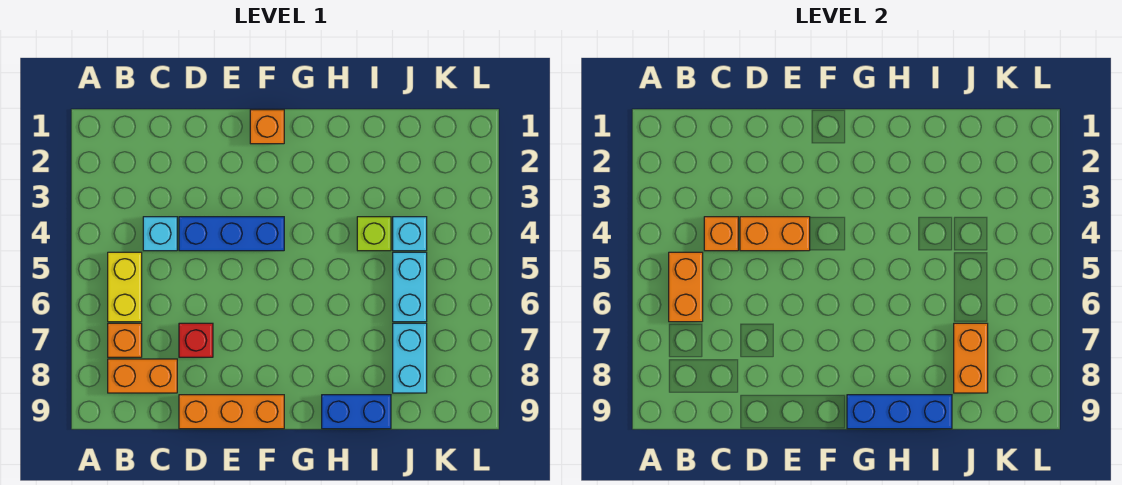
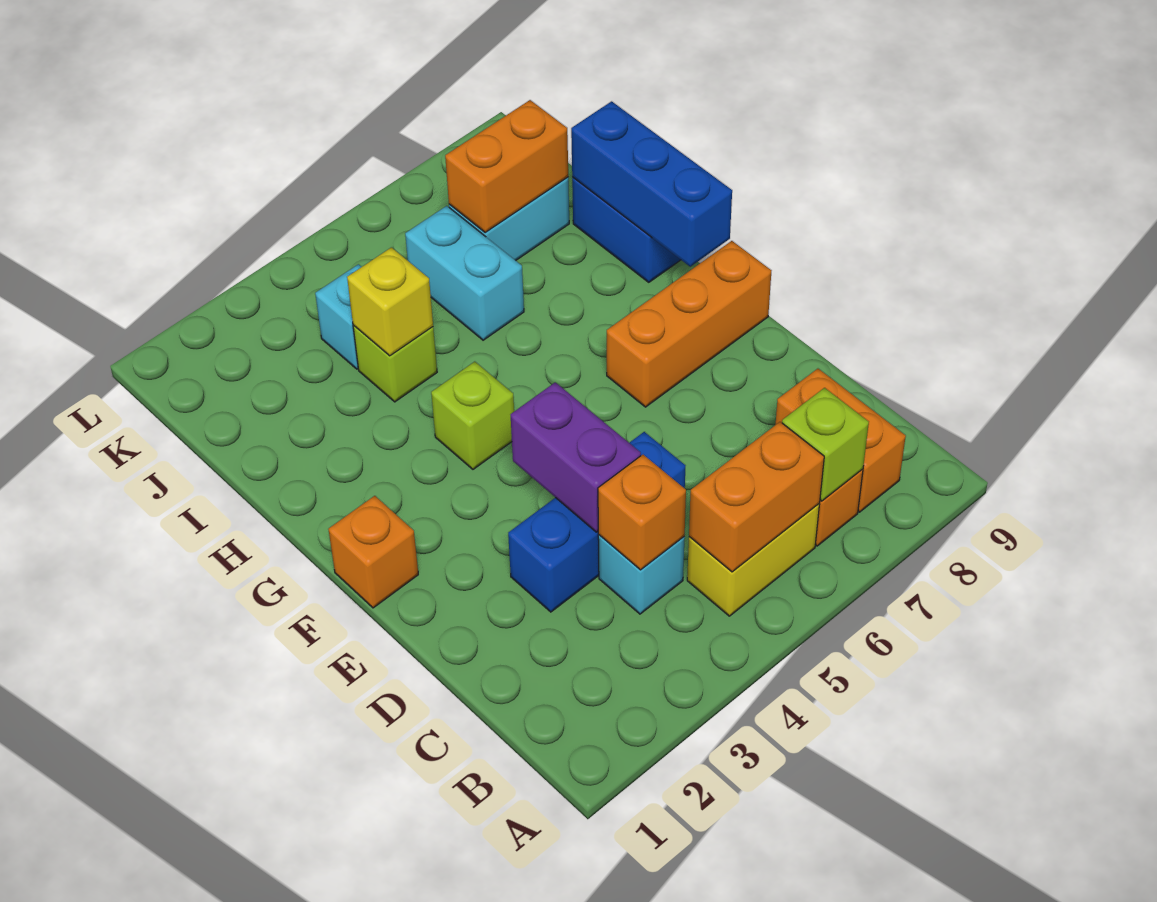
none -> lime brick B7 level 2
blue brick D4:F4 level 1 -> blue brick D3:D5 level 1
orange brick D4:E4 level 2 -> purple brick D4:E4 level 2
red brick D7 level 1 -> none
orange brick D9:F9 level 1 -> orange brick F7:F9 level 1
none -> lime brick G4 level 1
none -> yellow brick I4 level 2
cyan brick J5:J6 level 1 -> cyan brick I6:J6 level 1

